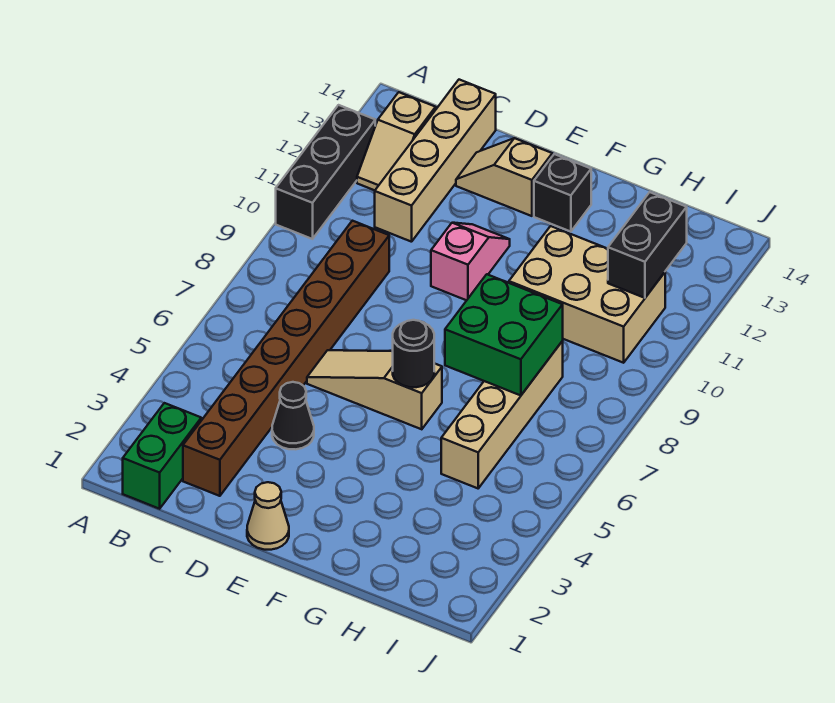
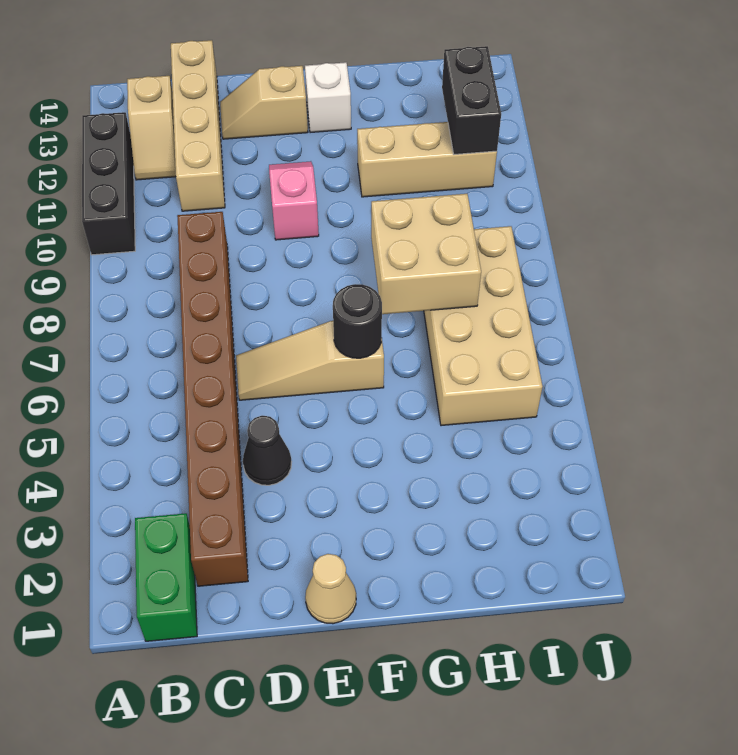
black brick F13 level 1 -> white brick F13 level 1
green brick G7:H8 level 2 -> tan brick G7:H8 level 2
tan brick G10:I11 level 1 -> tan brick G11:I11 level 1
tan brick H5:H8 level 1 -> tan brick H5:I8 level 1

